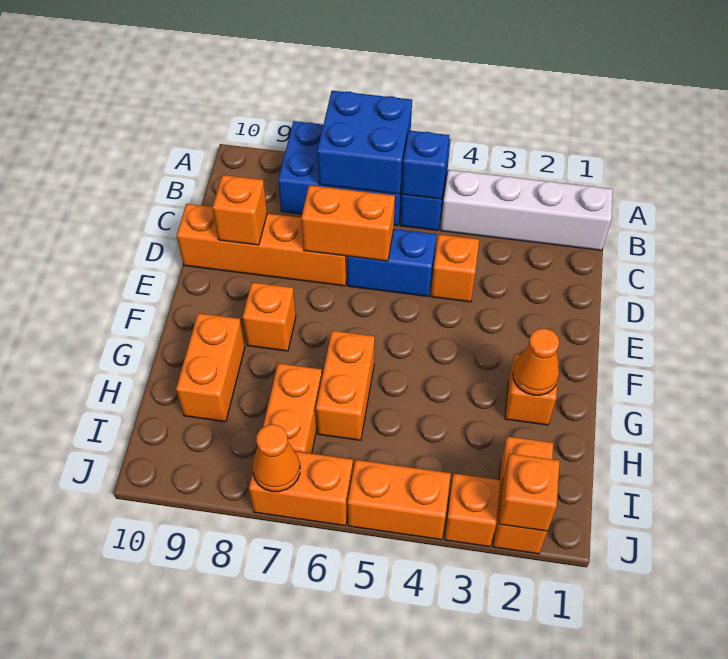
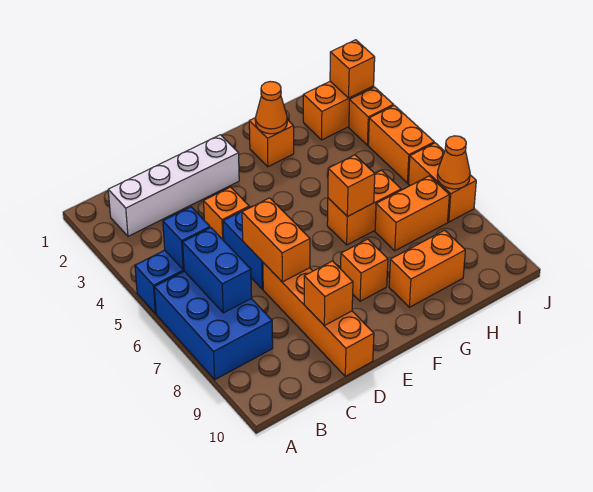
blue brick A6:B7 level 2 -> blue brick B6:B7 level 2
white brick B1:B4 level 1 -> white brick B2:E2 level 1
none -> orange brick G6 level 2

